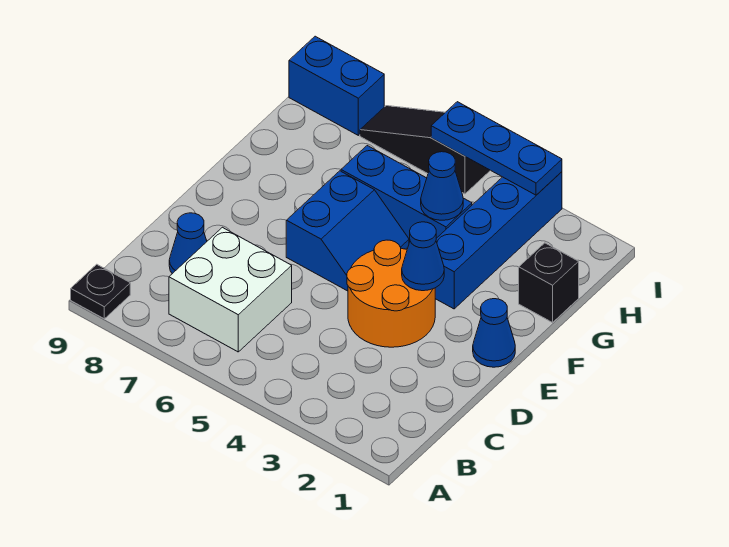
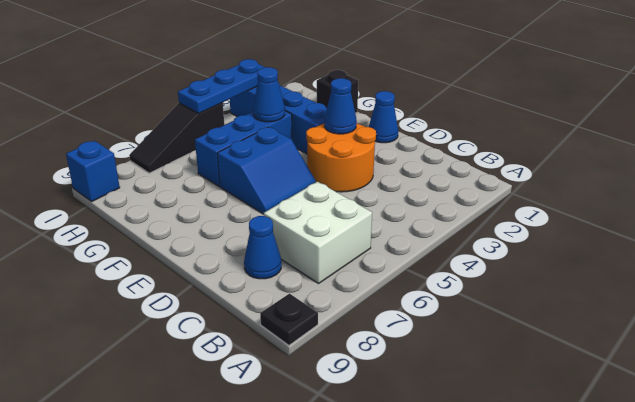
blue slope E5:F6 level 1 top 6 -> blue slope E5:F6 level 1 top F
blue brick I8:I9 level 1 -> blue brick I9 level 1

